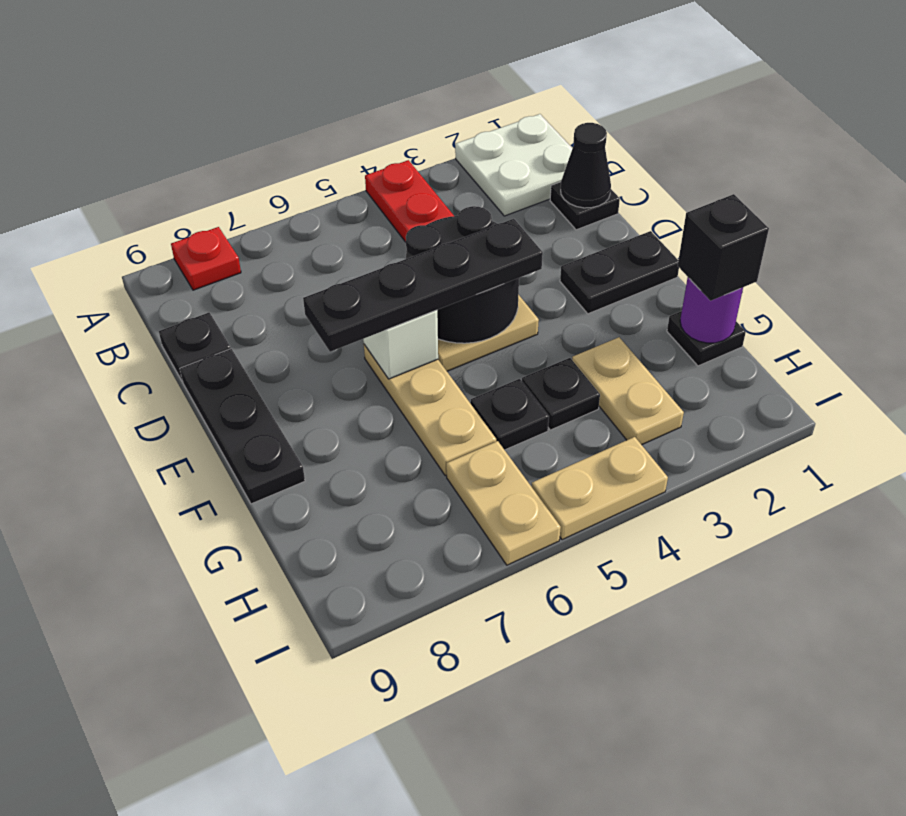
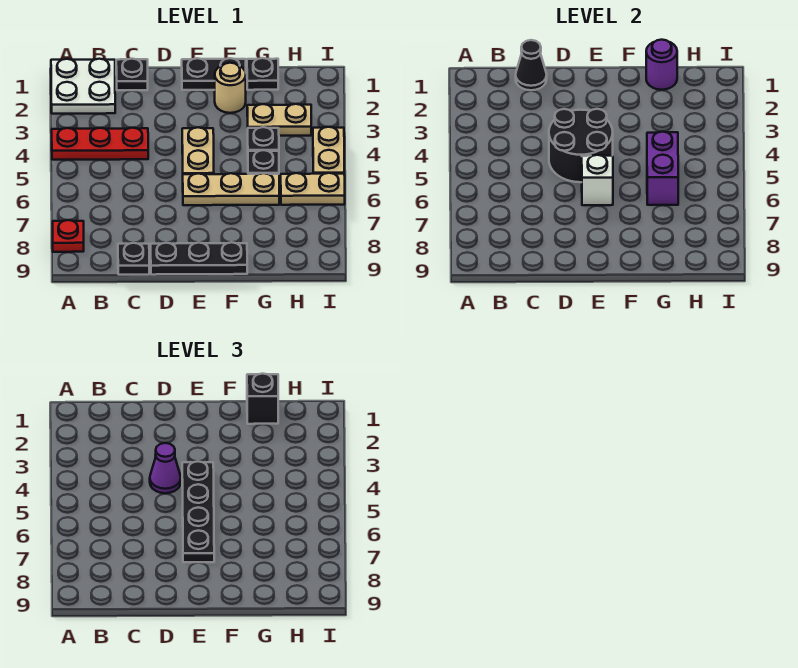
none -> purple cone D4 level 3
black plate E1:E2 level 1 -> black plate E1:F1 level 1
none -> tan round brick F2 level 1
none -> purple brick G5:G6 level 2

